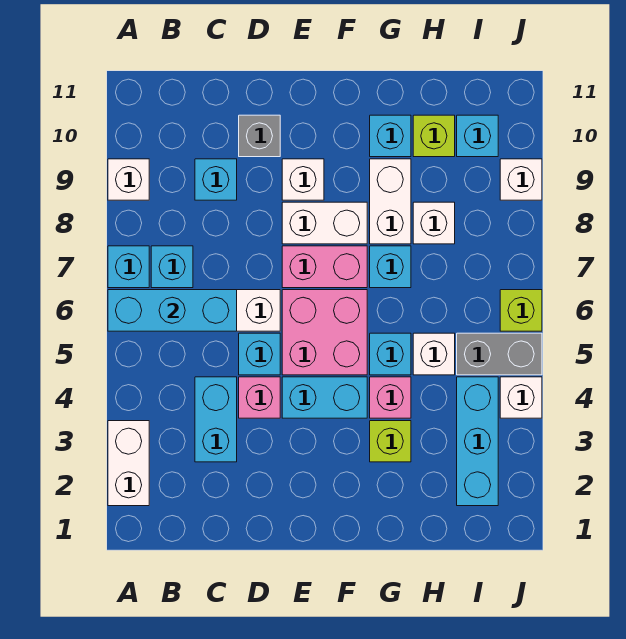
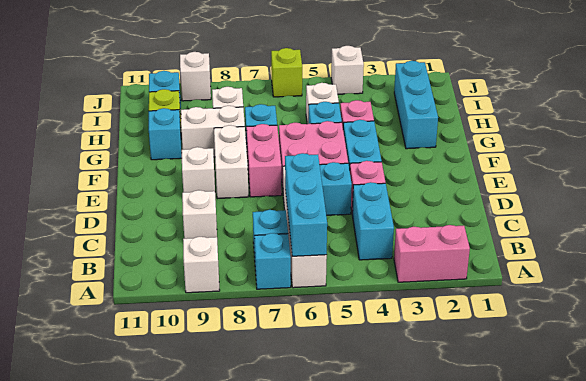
white brick A2:A3 level 1 -> pink brick A2:A3 level 1
cyan brick C3:C4 level 1 -> cyan brick B4:C4 level 1
cyan brick C9 level 1 -> white brick C9 level 1
grey brick D10 level 1 -> none
lime brick G3 level 1 -> none
cyan brick I2:I4 level 1 -> cyan brick G2:I2 level 1
grey brick I5:J5 level 1 -> none

